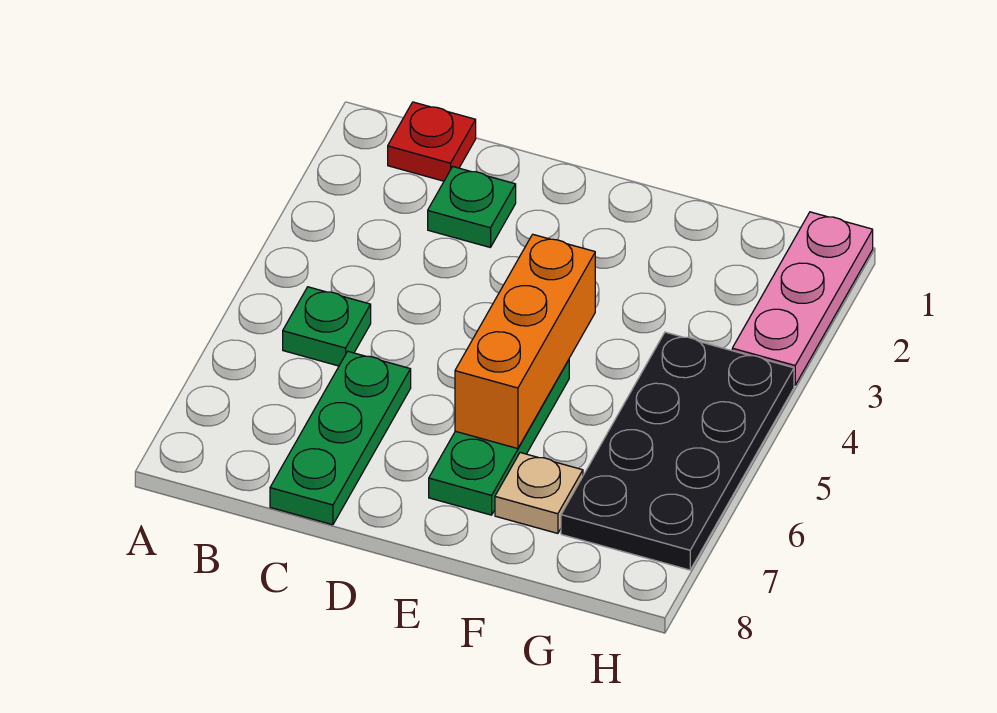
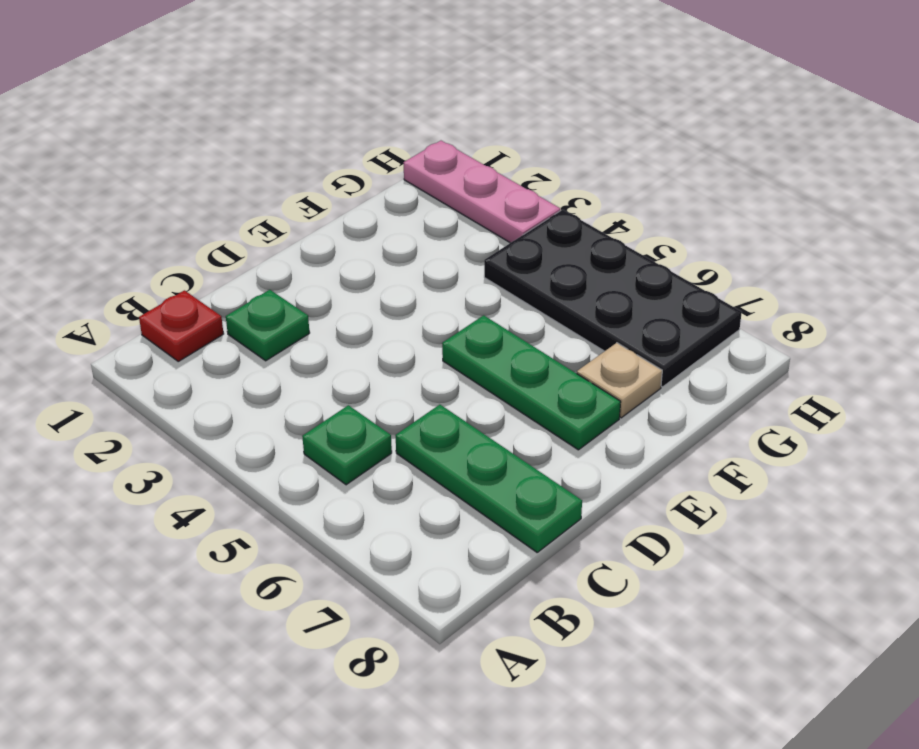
orange brick E4:E6 level 2 -> none

